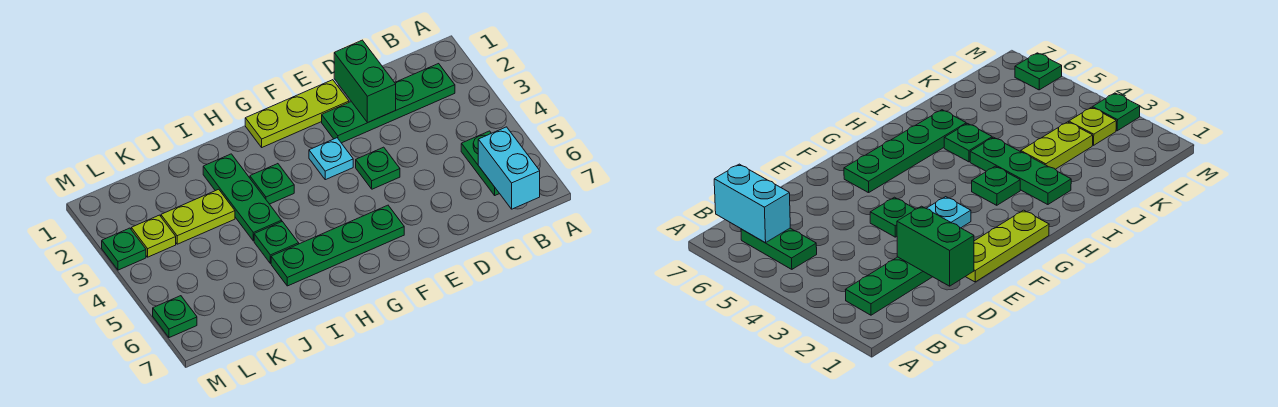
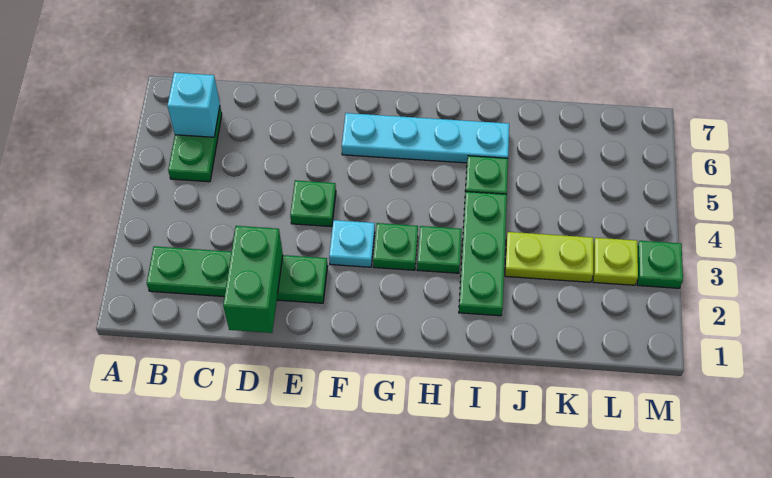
cyan brick B6:B7 level 2 -> cyan brick B6 level 2
lime plate E1:G1 level 1 -> none
green plate F6:I6 level 1 -> cyan plate F6:I6 level 1
green plate M6 level 1 -> green plate G3 level 1

